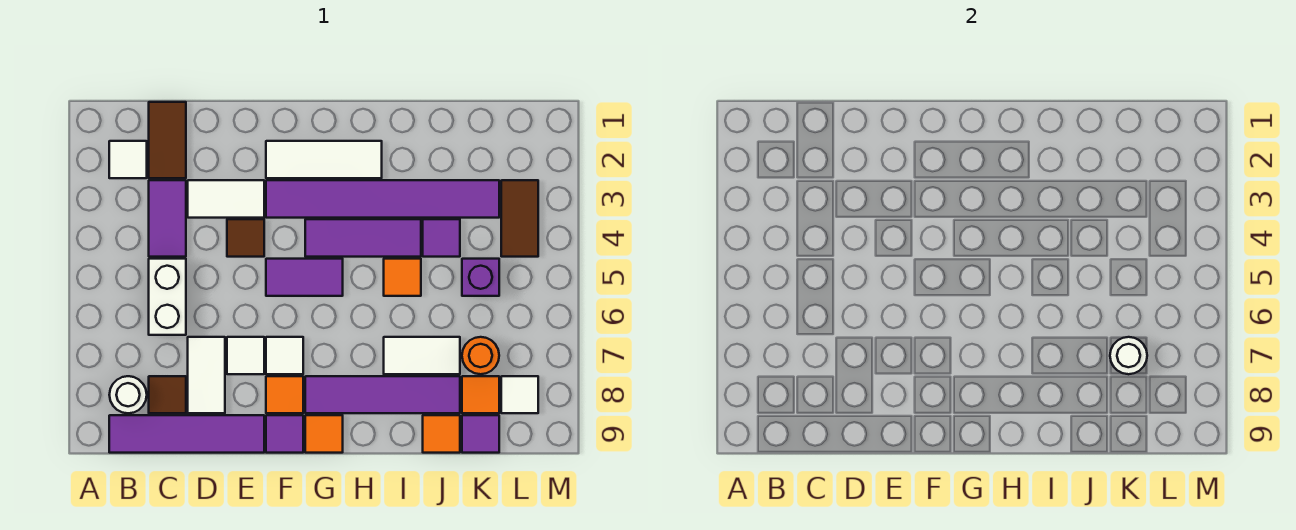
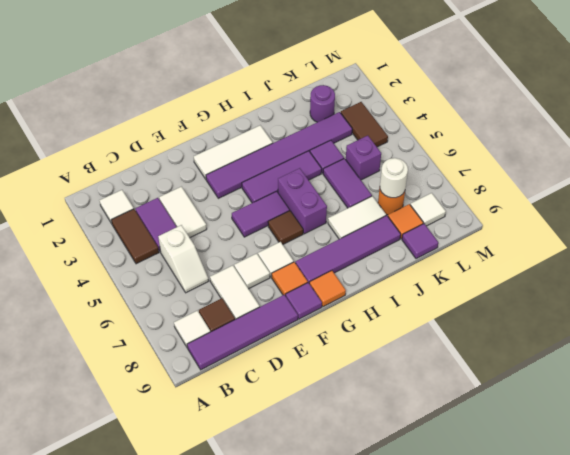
white round brick B8 level 1 -> white tile B8 level 1
brown tile C1:C2 level 1 -> brown tile B3:B4 level 1
white brick C5:C6 level 1 -> white slope C5:C6 level 1 top 5
white tile D3:E3 level 1 -> white tile D3:D4 level 1
brown tile E4 level 1 -> brown tile G6 level 1
none -> purple brick H5:H6 level 1
orange tile I5 level 1 -> none
none -> purple tile J5:J6 level 1
orange tile J9 level 1 -> none
none -> purple round brick K2 level 1

